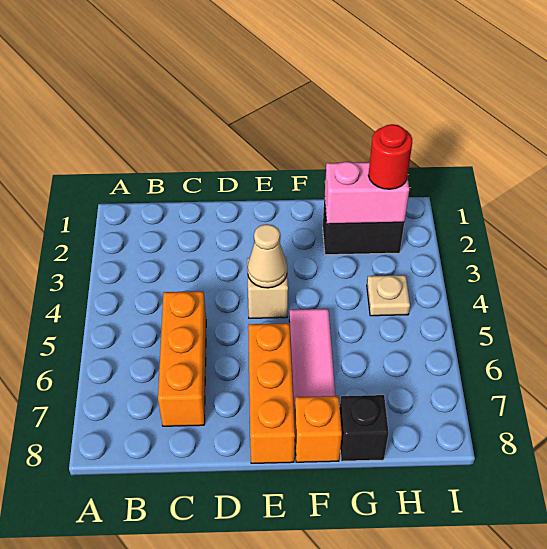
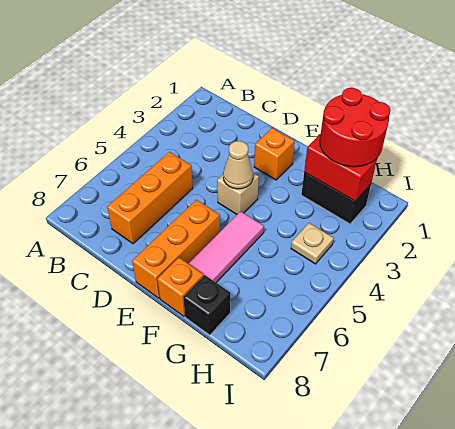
none -> orange brick E2 level 1
pink brick G2:H2 level 2 -> red brick G2:H2 level 2
red round brick H2 level 3 -> red round brick G1:H2 level 3

